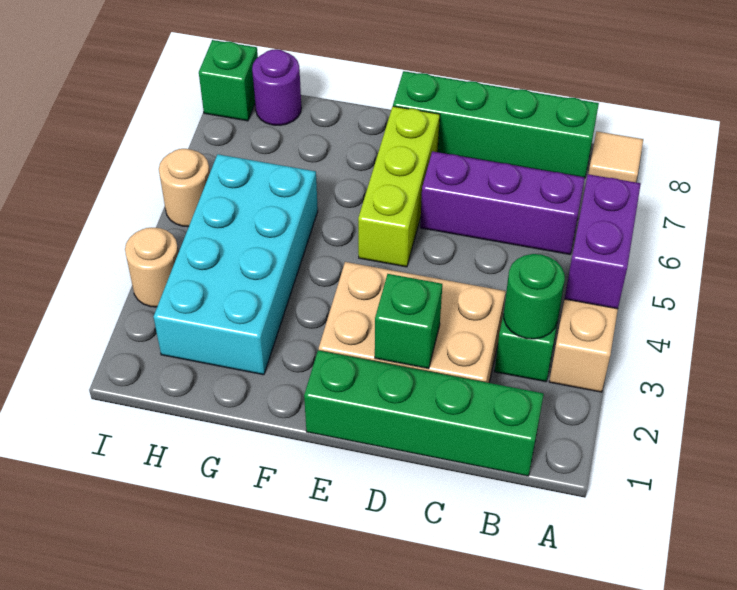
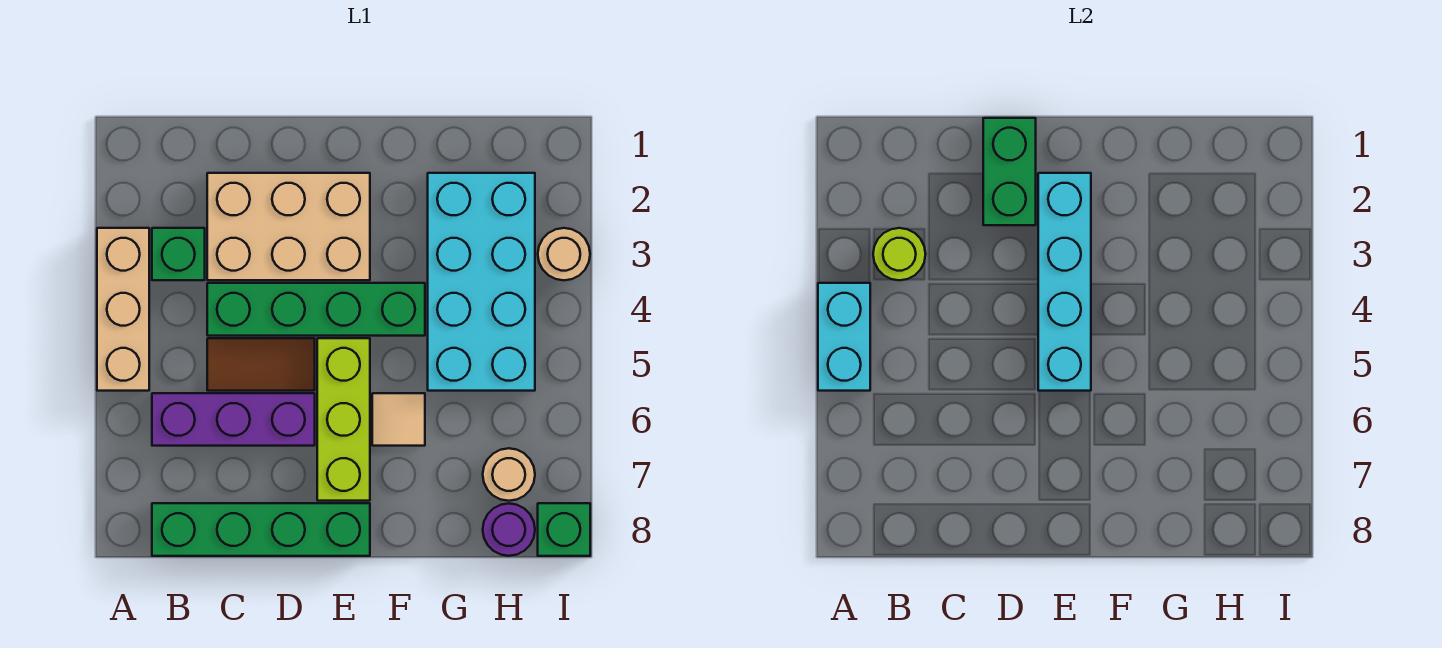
purple brick A4:A5 level 2 -> cyan brick A4:A5 level 2
tan tile A8 level 1 -> tan tile F6 level 1
green brick B1:E1 level 1 -> green brick C4:F4 level 1
green round brick B3 level 2 -> lime round brick B3 level 2
none -> brown tile C5:D5 level 1
green brick D2 level 2 -> green brick D1:D2 level 2
none -> cyan brick E2:E5 level 2
tan round brick I5 level 1 -> tan round brick H7 level 1

